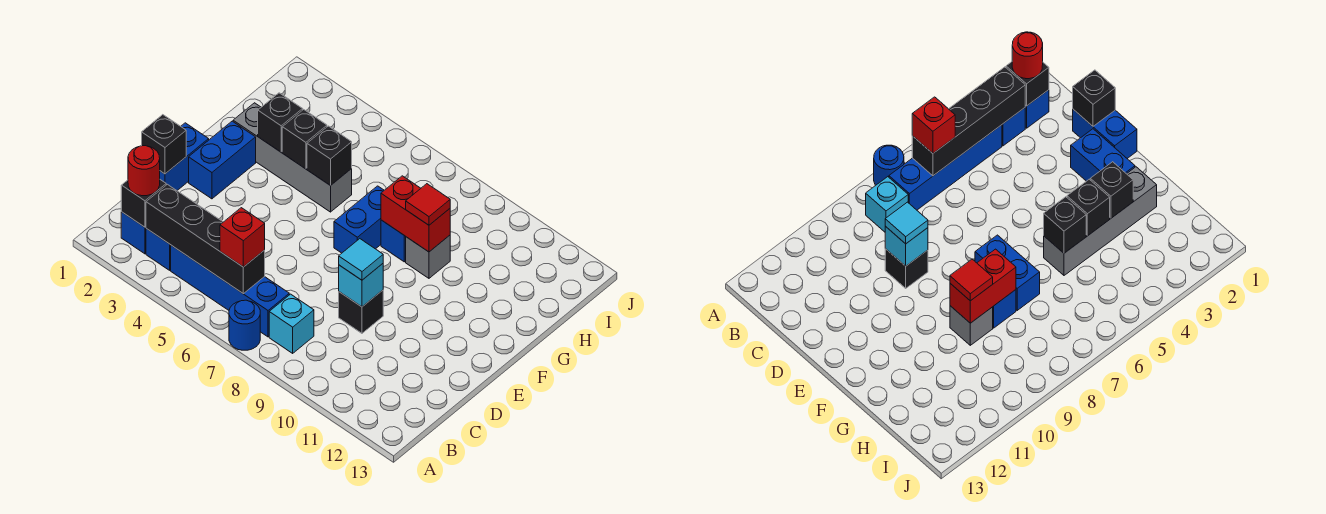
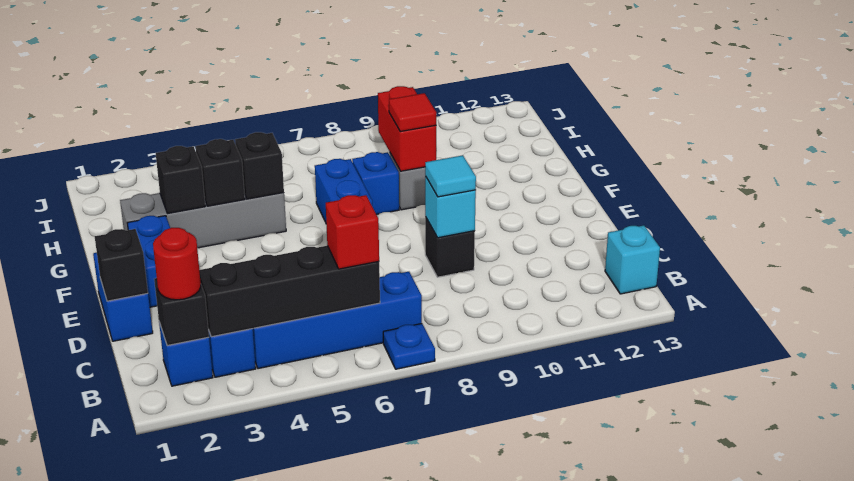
blue round brick A7 level 1 -> blue plate A7 level 1
cyan brick B8 level 1 -> cyan brick B13 level 1
red brick G8:G9 level 2 -> red brick G9:H9 level 2

